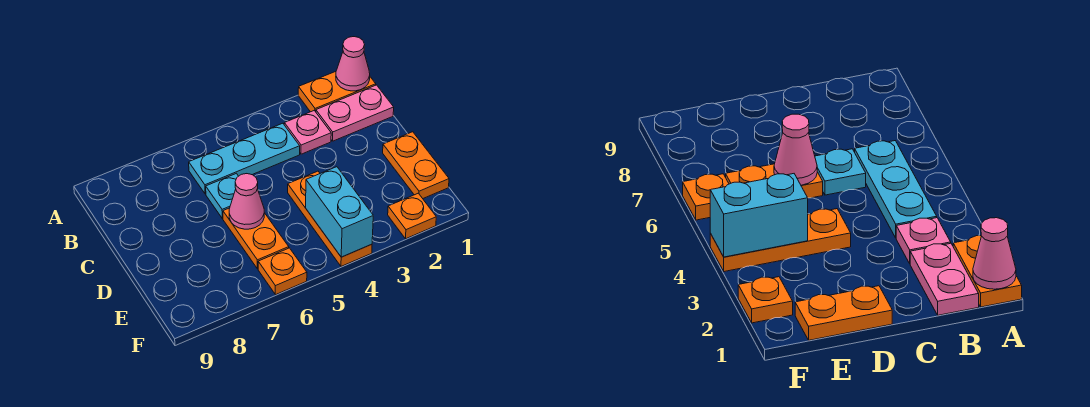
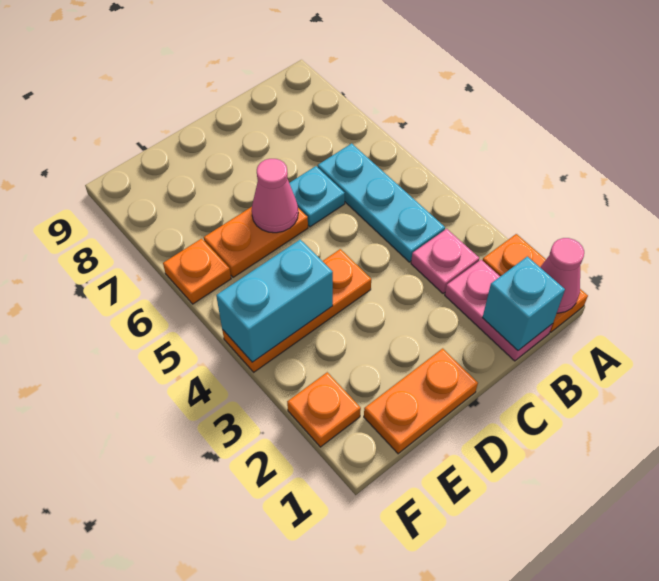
none -> cyan brick B1 level 2

